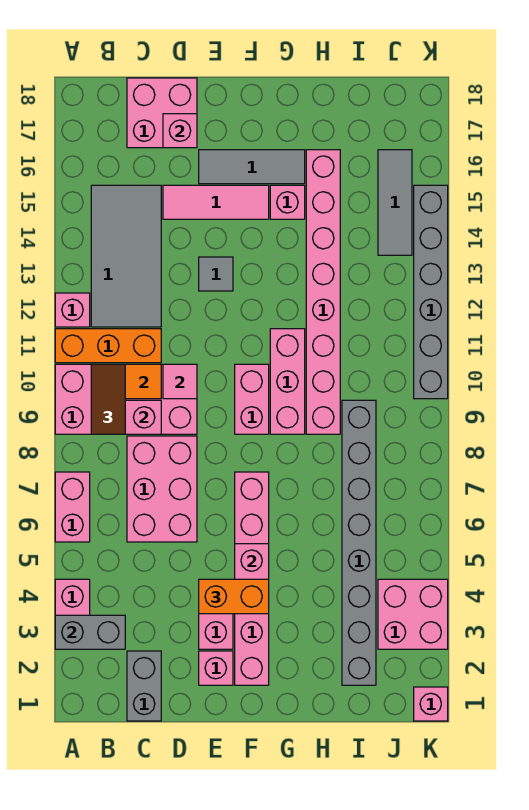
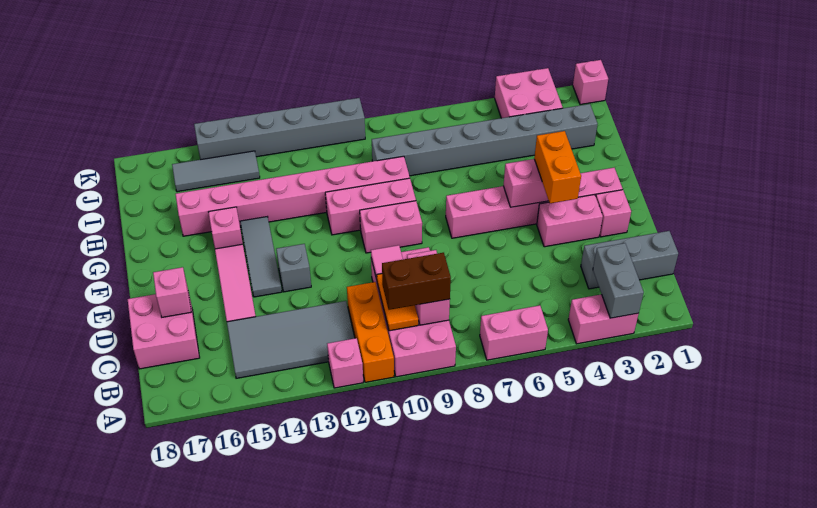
brown tile B9:B10 level 3 -> brown brick B9:B10 level 3
grey brick C1:C2 level 1 -> grey brick C1:C3 level 1
pink brick C6:D8 level 1 -> none
grey tile E13 level 1 -> grey brick E13 level 1
grey tile E16:G16 level 1 -> grey tile E14:G14 level 1

